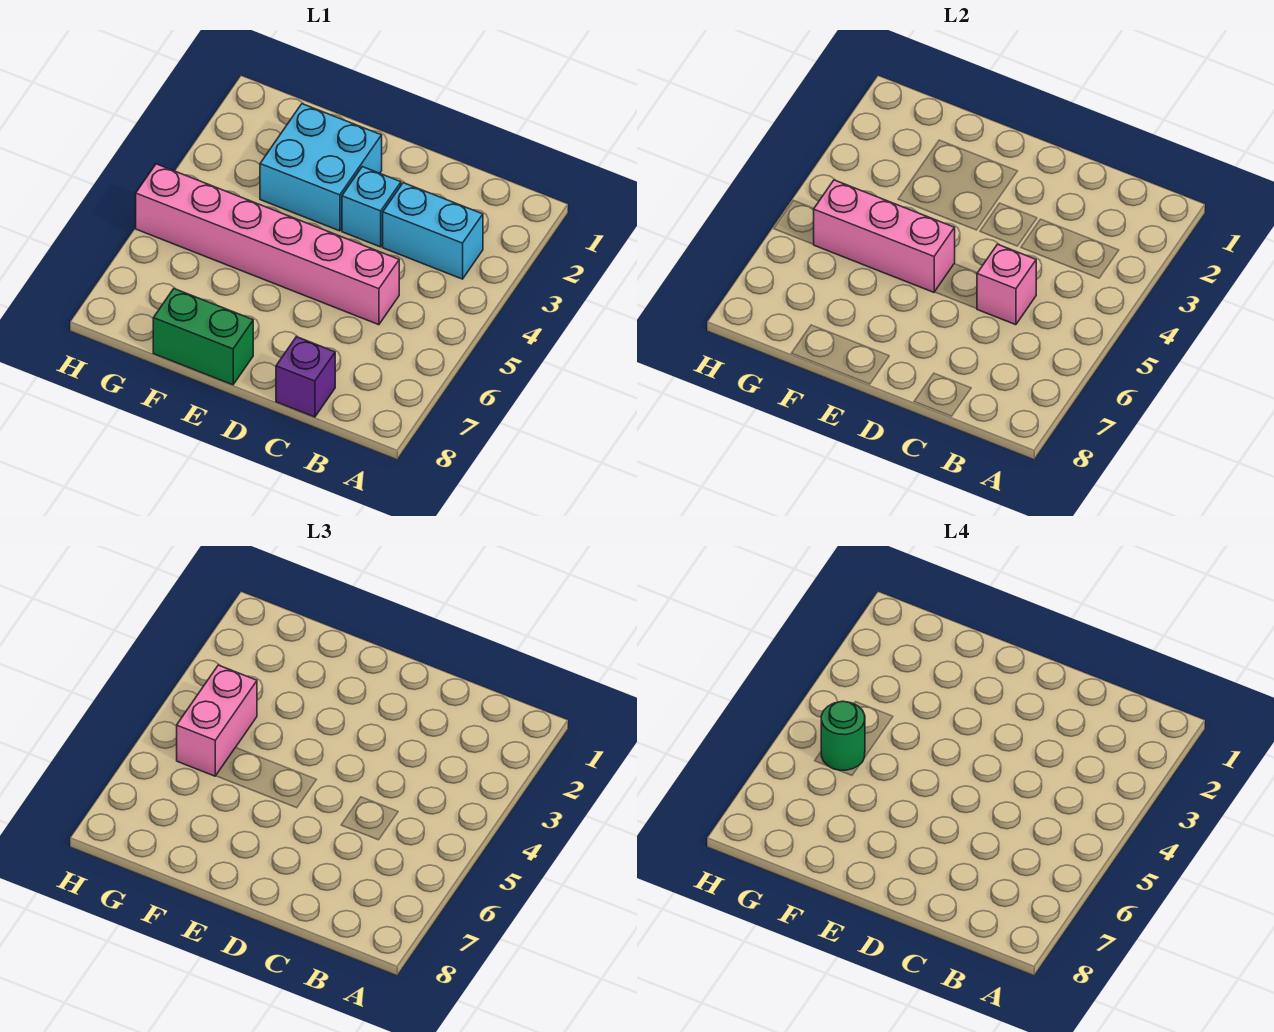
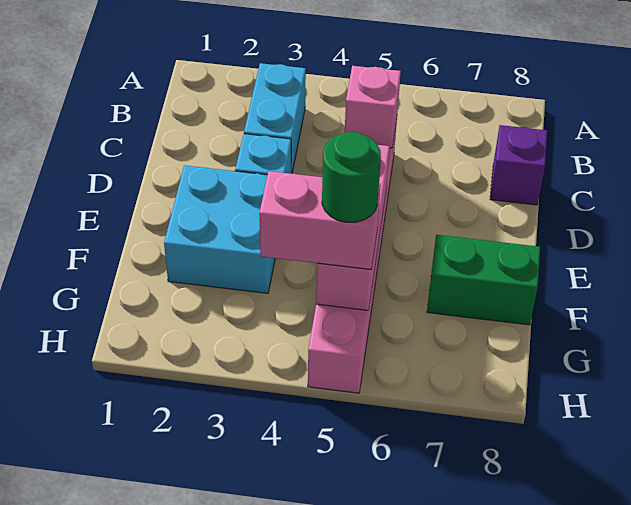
green brick E8:F8 level 1 -> green brick F7:F8 level 1

